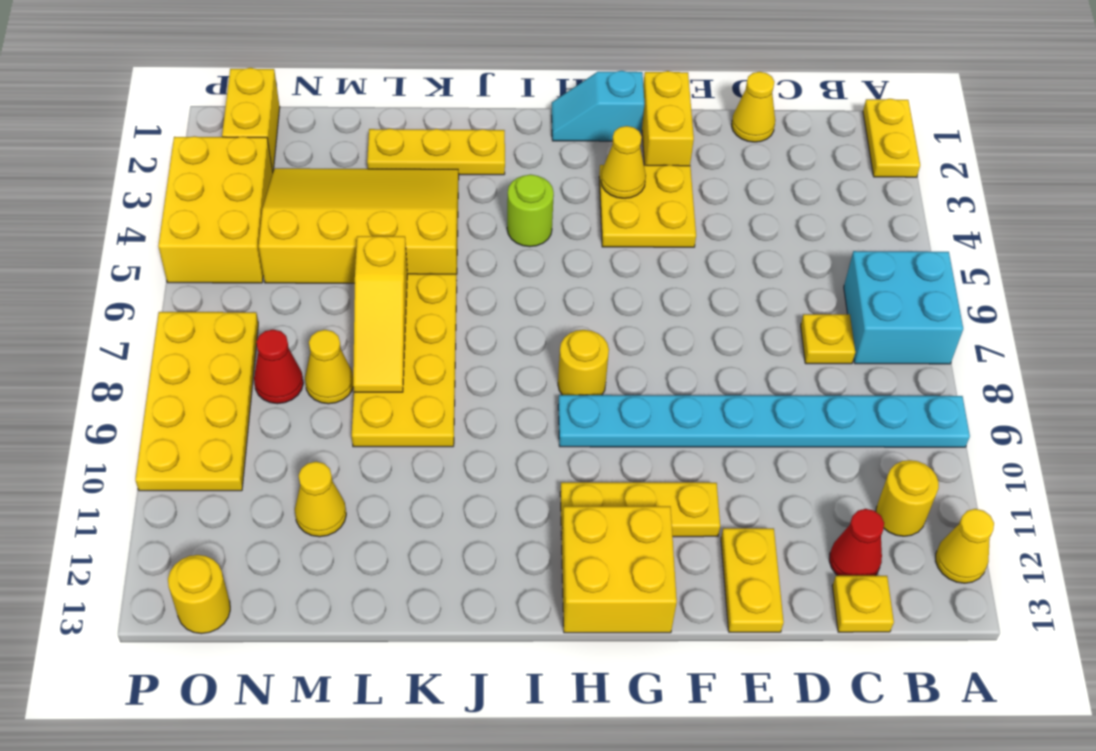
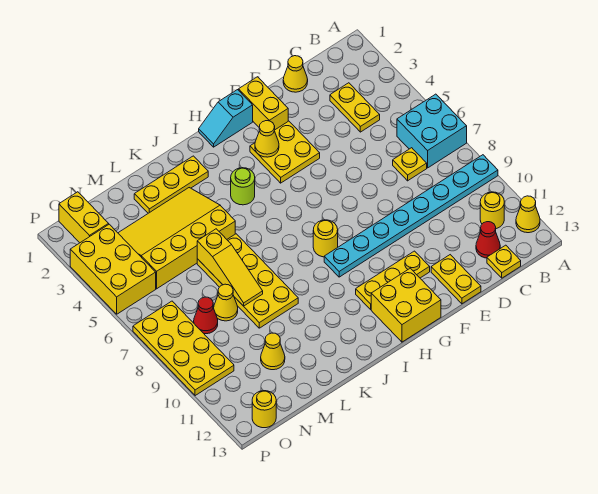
yellow plate A1:A2 level 1 -> yellow plate C3:C4 level 1

